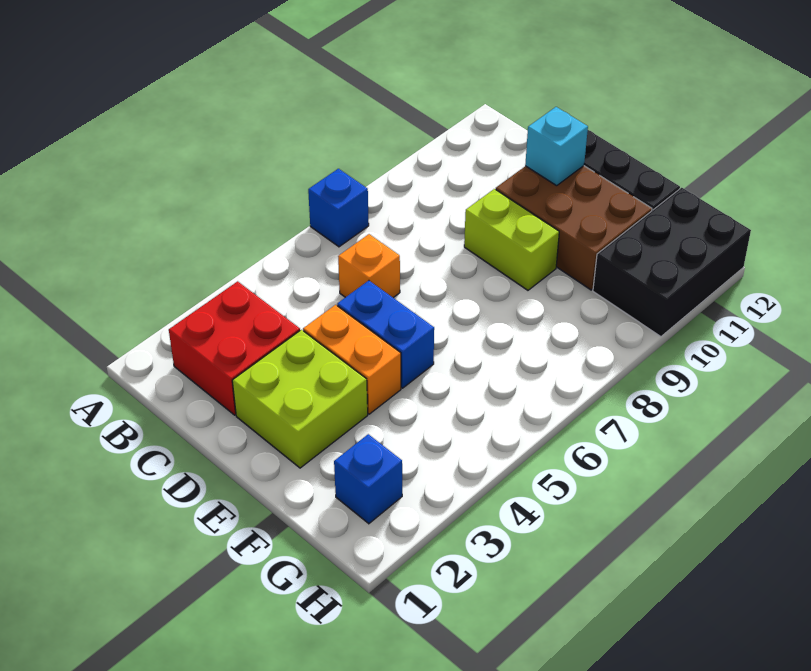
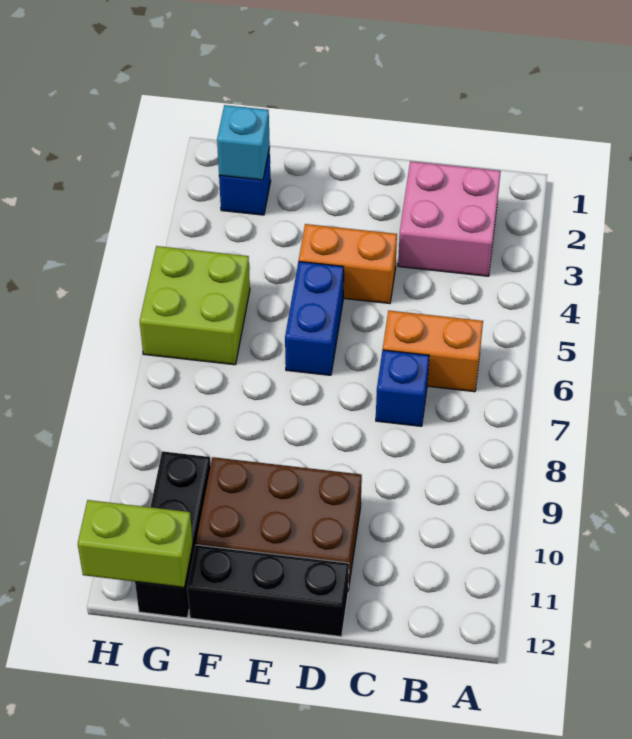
blue brick A7 level 1 -> blue brick C7 level 1
red brick B2:C3 level 1 -> pink brick B2:C3 level 1
orange brick C6 level 1 -> orange brick B6:C6 level 1
lime brick D2:E3 level 1 -> lime brick G5:H6 level 1
blue brick D5:E5 level 1 -> blue brick E5:E6 level 1
lime brick D9:E9 level 1 -> lime brick G12:H12 level 2
cyan brick D11 level 2 -> cyan brick G2 level 2
black brick G10:H12 level 1 -> black brick G10:G12 level 1

